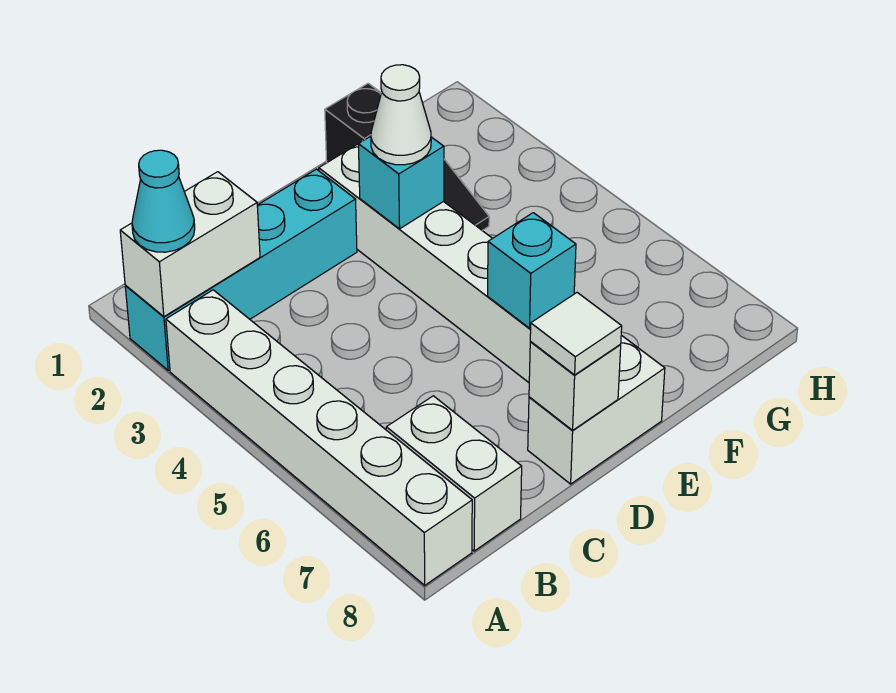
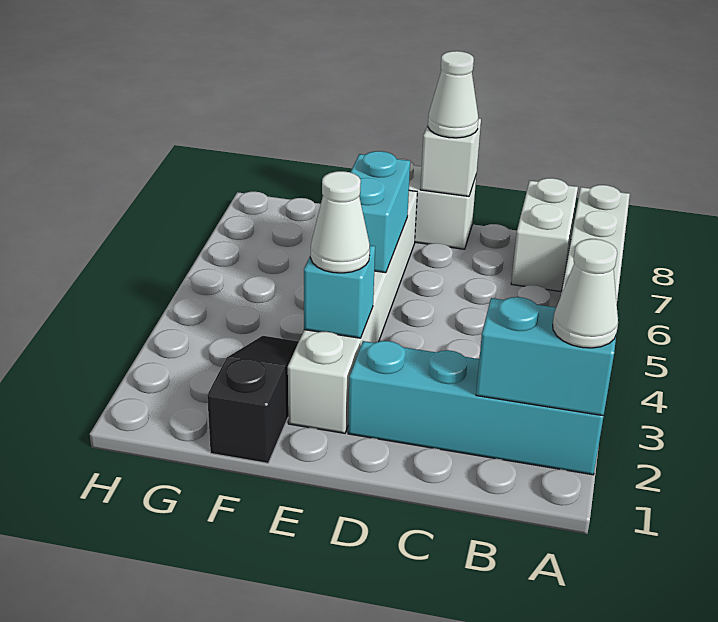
white brick A2:B2 level 2 -> cyan brick A2:B2 level 2
cyan cone A2 level 3 -> white cone A2 level 3
white tile D8 level 3 -> white cone D8 level 3
cyan brick E6 level 2 -> cyan brick E5:E6 level 2

